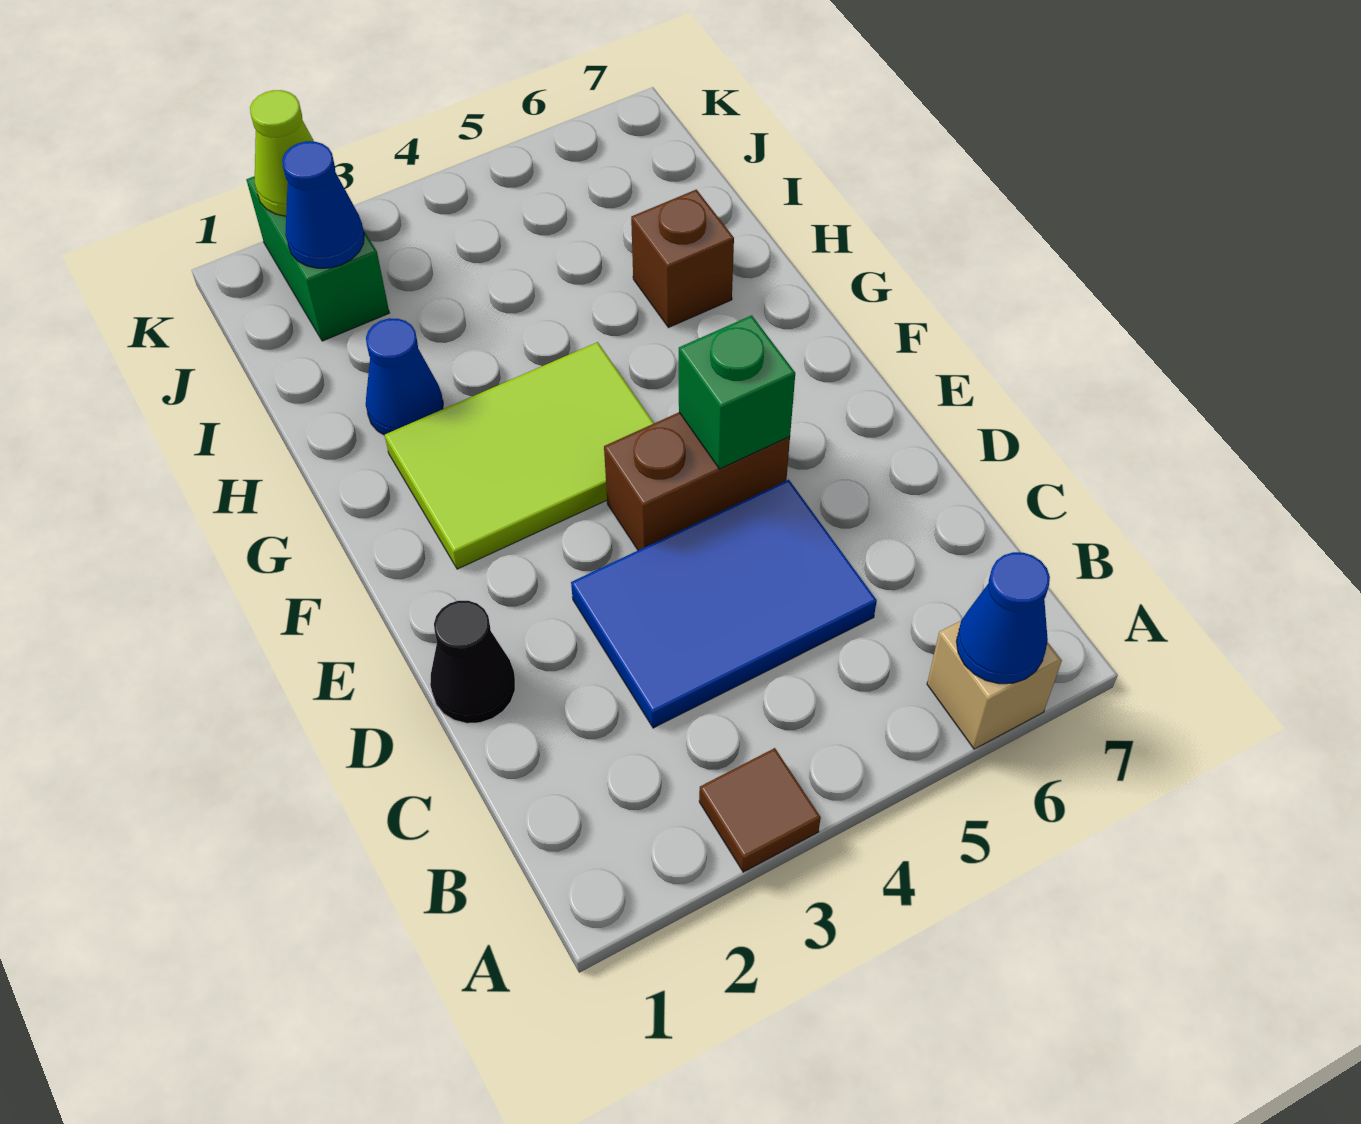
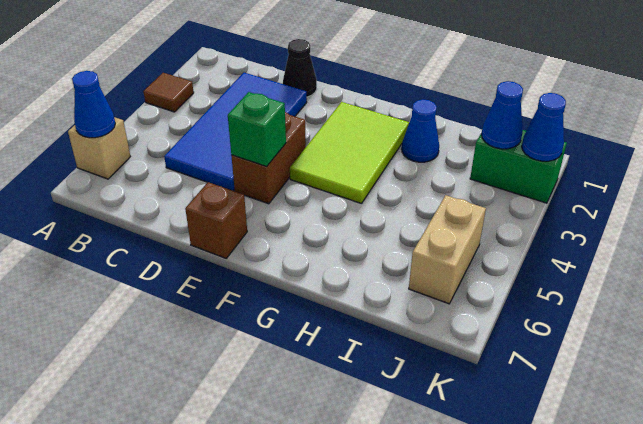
blue tile C3:D5 level 1 -> blue tile C2:D5 level 1
brown brick H6 level 1 -> brown brick E7 level 1
none -> tan brick J5:J6 level 1
lime cone K2 level 2 -> blue cone K2 level 2

